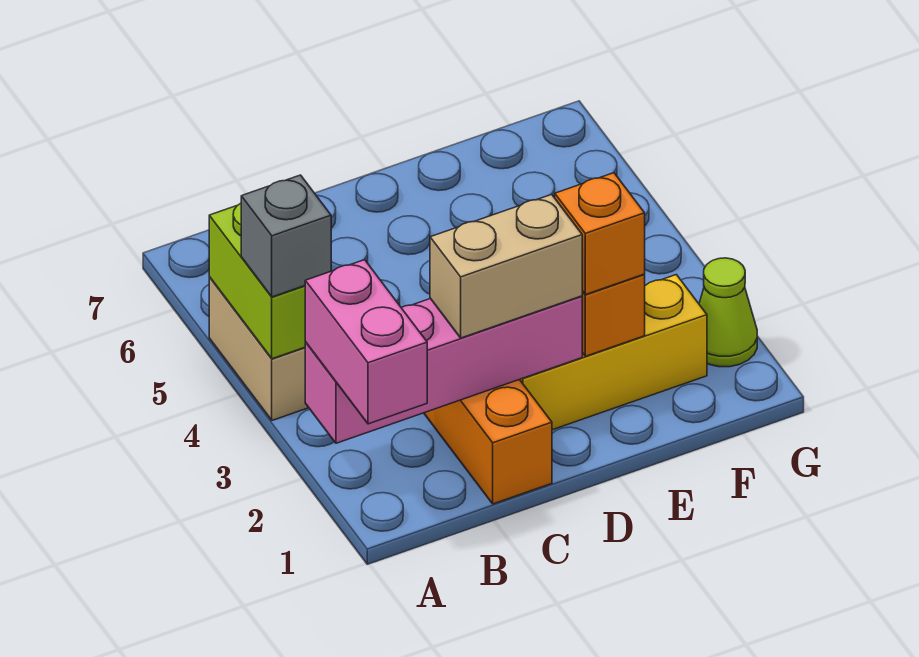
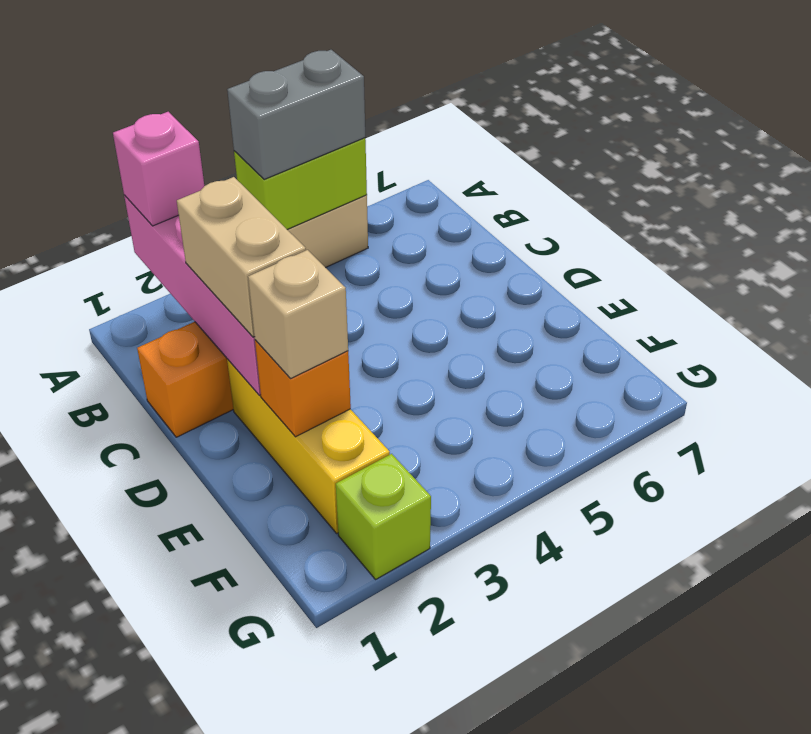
pink brick A1:A2 level 3 -> pink brick A2 level 3
grey brick A4 level 3 -> grey brick A4:A5 level 3
orange brick E2 level 3 -> tan brick E2 level 3
lime cone G2 level 1 -> lime brick G2 level 1

